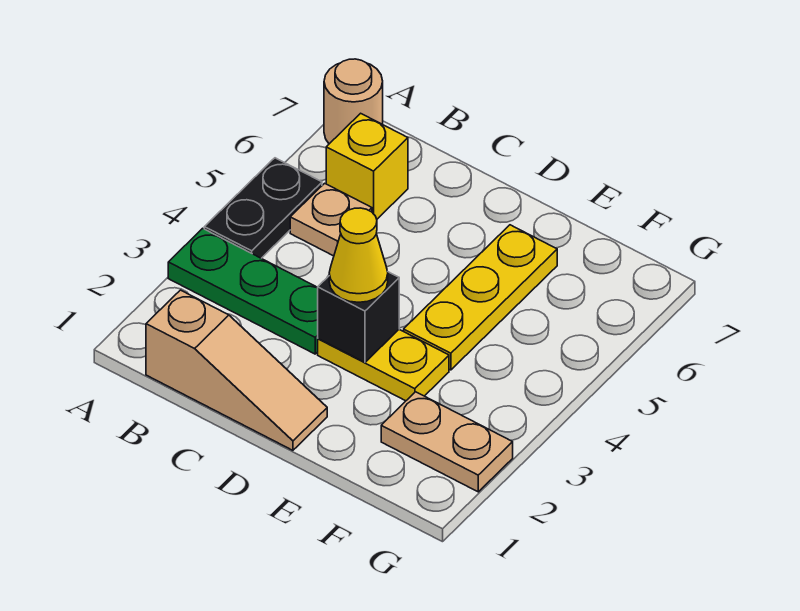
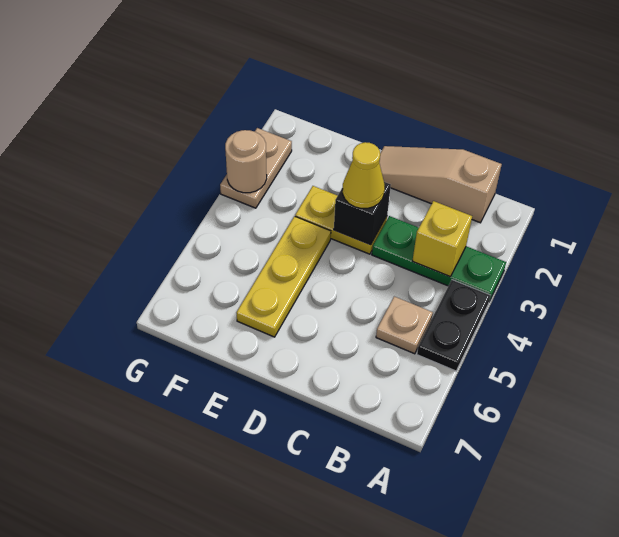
tan round brick A7 level 1 -> tan round brick G3 level 2
yellow brick B6 level 1 -> yellow brick B3 level 2
tan plate F2:G2 level 1 -> tan plate G2:G3 level 1

